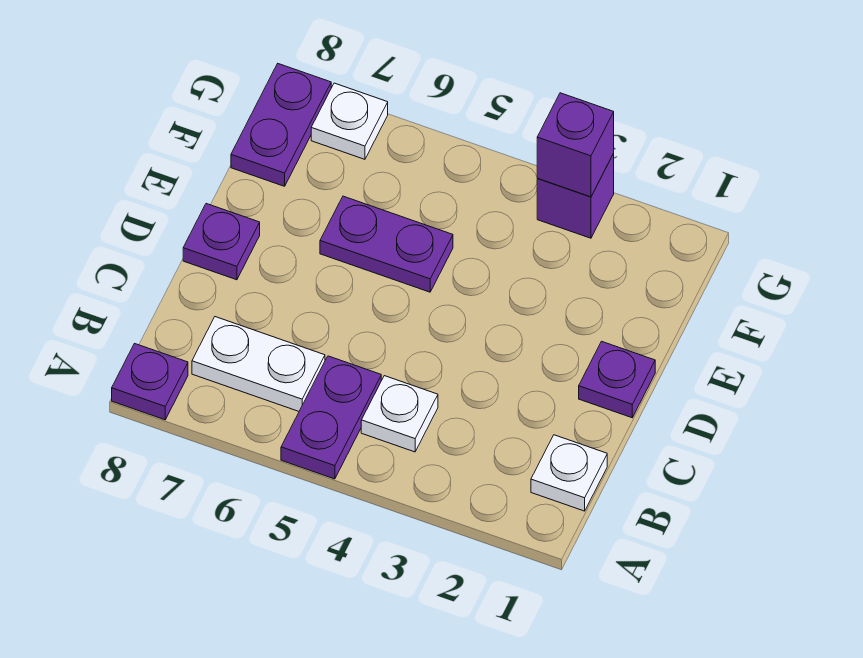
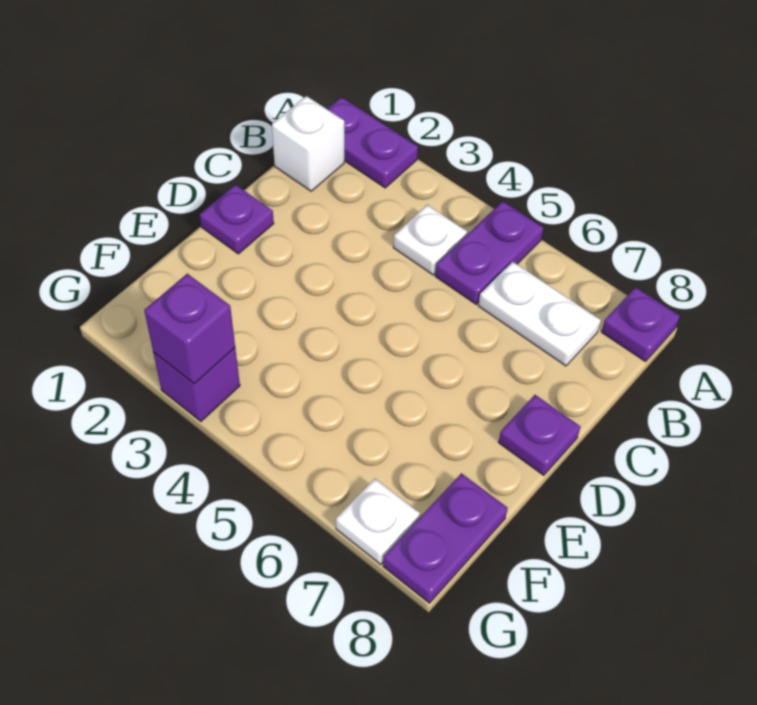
white plate B1 level 1 -> white brick B1 level 1
purple plate E5:E6 level 1 -> purple plate A1:A2 level 1

